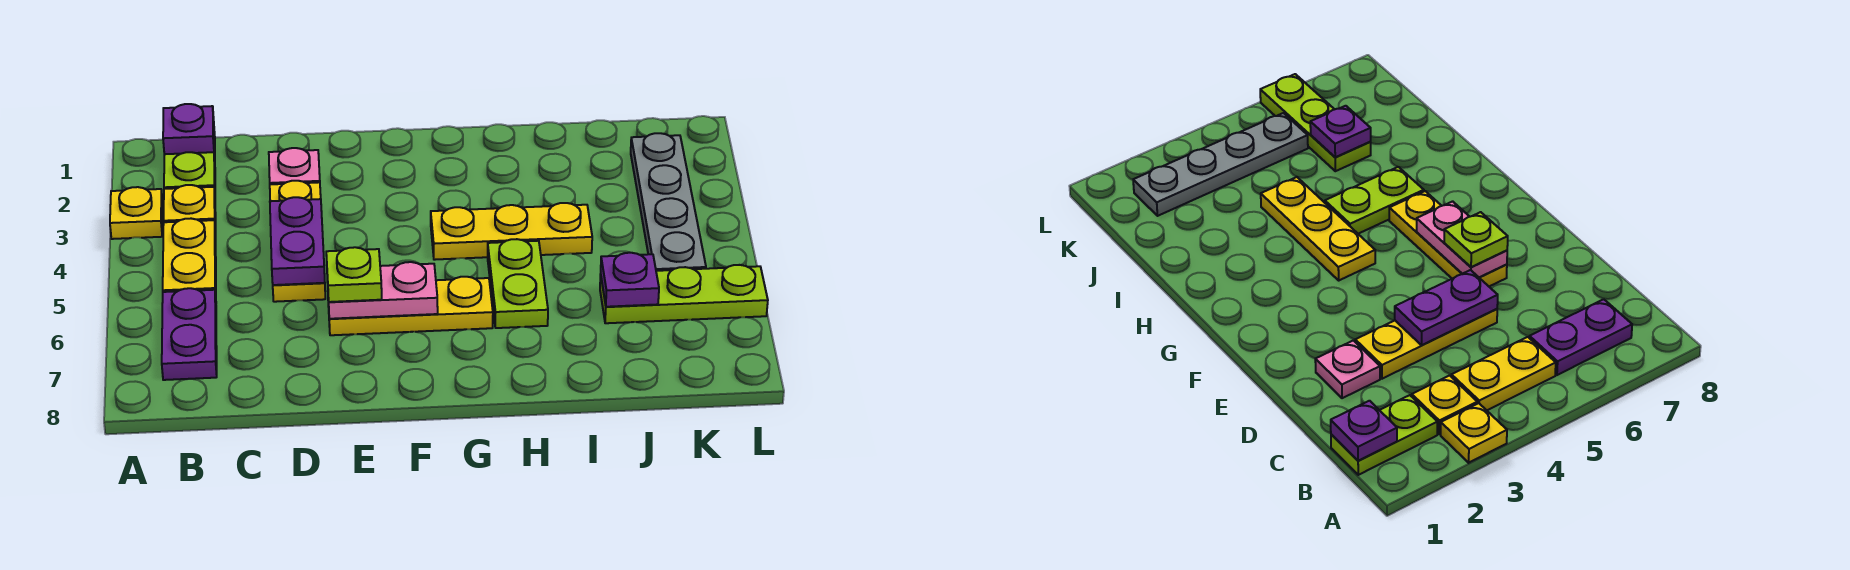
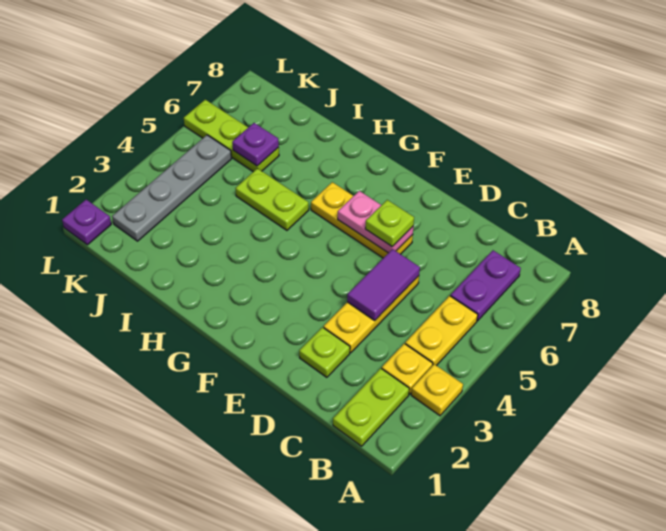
purple plate B1 level 2 -> purple plate L1 level 1
pink plate D2 level 1 -> lime plate D2 level 1
purple plate D4:D5 level 2 -> purple tile D4:D5 level 2
yellow plate G4:I4 level 1 -> none
lime plate H5:H6 level 1 -> lime plate H5:I5 level 1

